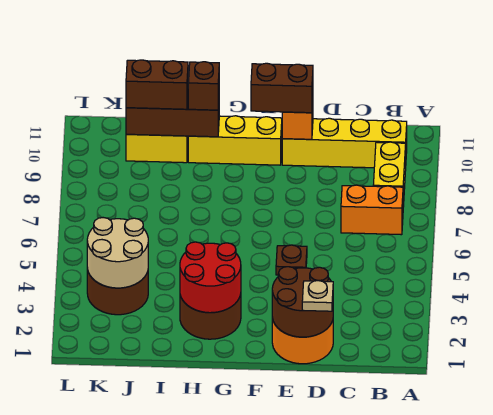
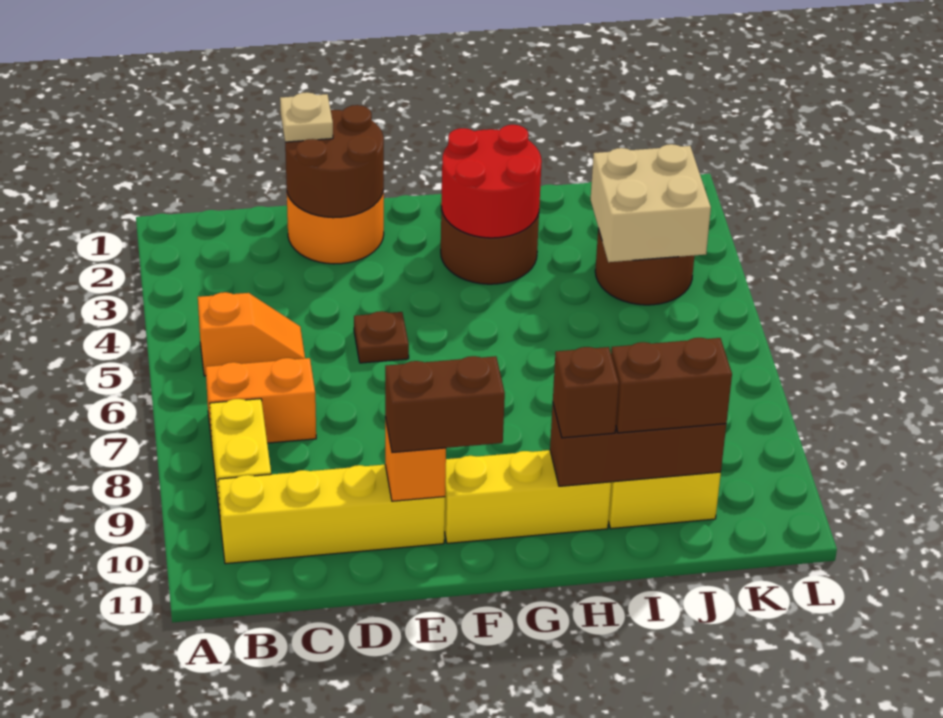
none -> orange slope B5:C5 level 1 top B
tan round brick J3:K4 level 2 -> tan brick J3:K4 level 2

